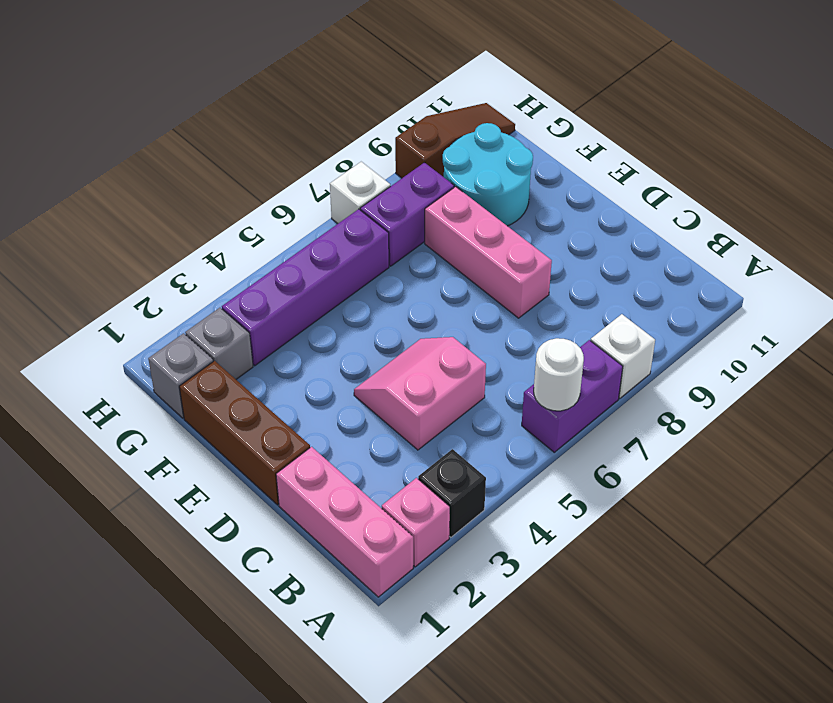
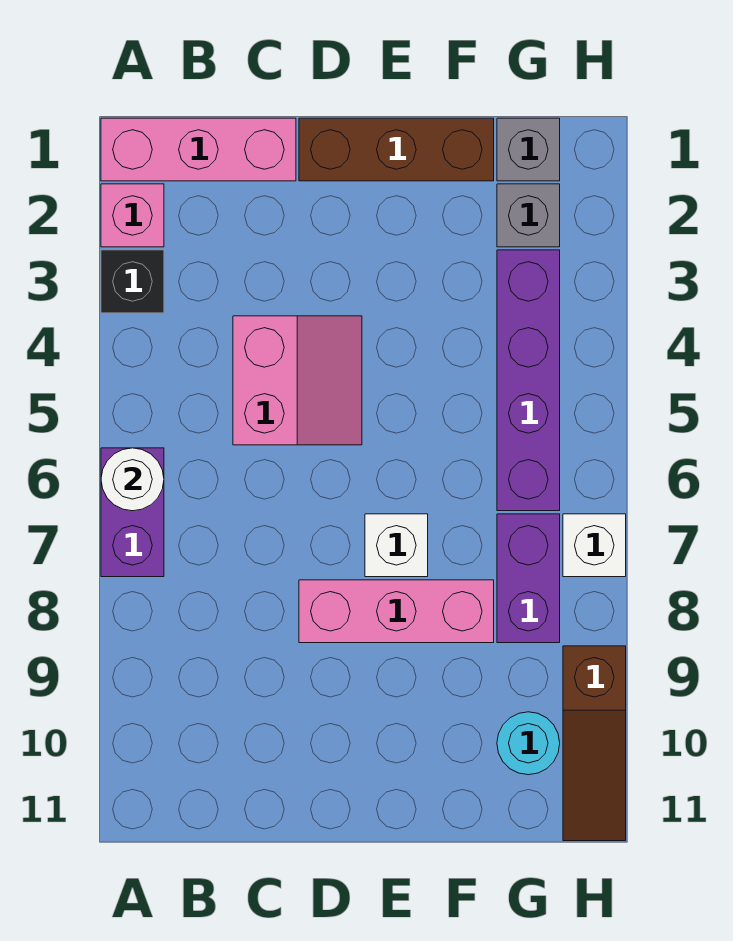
white brick A8 level 1 -> white brick E7 level 1
cyan round brick F9:G10 level 1 -> cyan round brick G10 level 1

